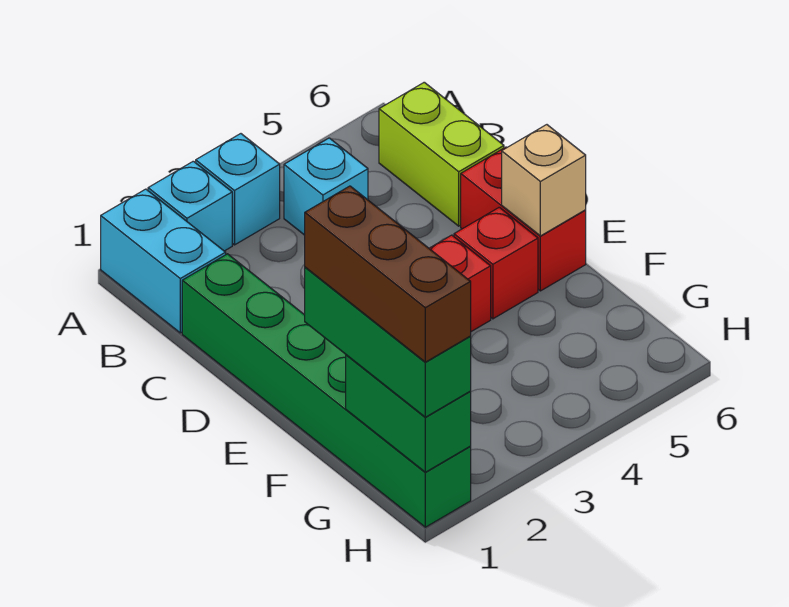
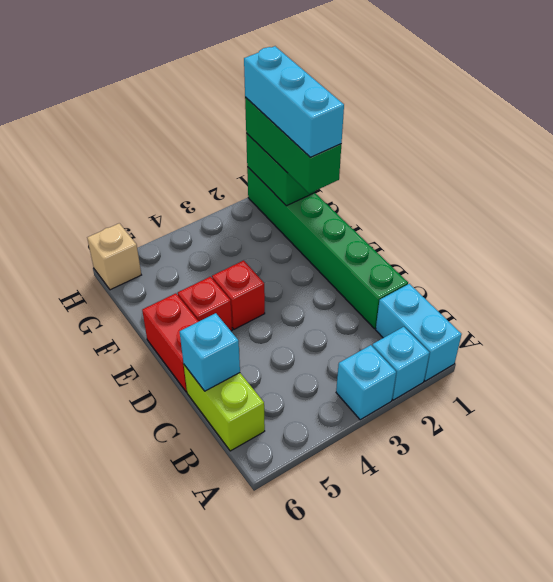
cyan brick B4 level 1 -> cyan brick C6 level 2
tan brick E6 level 2 -> tan brick H6 level 1
brown brick F1:H1 level 4 -> cyan brick F1:H1 level 4

